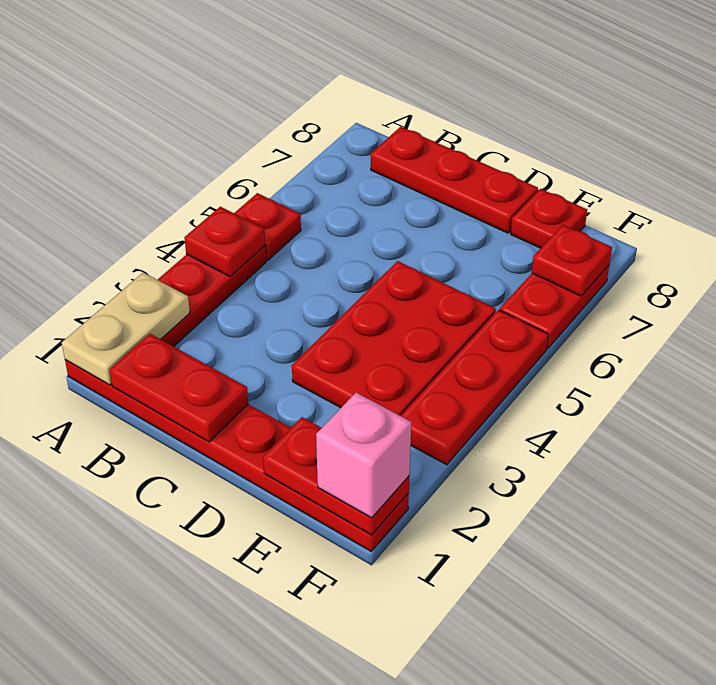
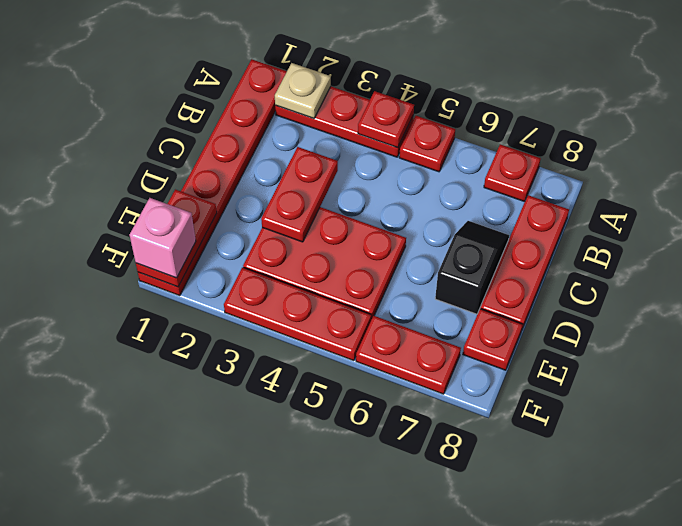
tan plate A1:A2 level 2 -> tan plate A2 level 2
red plate B1:C1 level 2 -> red plate C3:D3 level 2
none -> black slope C7:D7 level 1 top D
red plate F7 level 2 -> red plate A7 level 1

